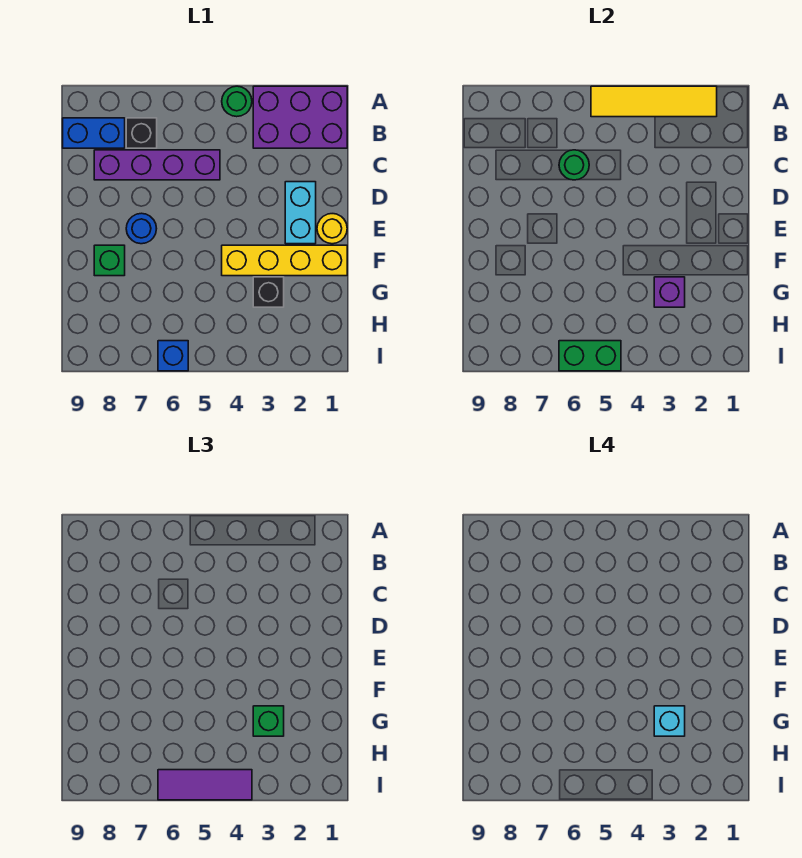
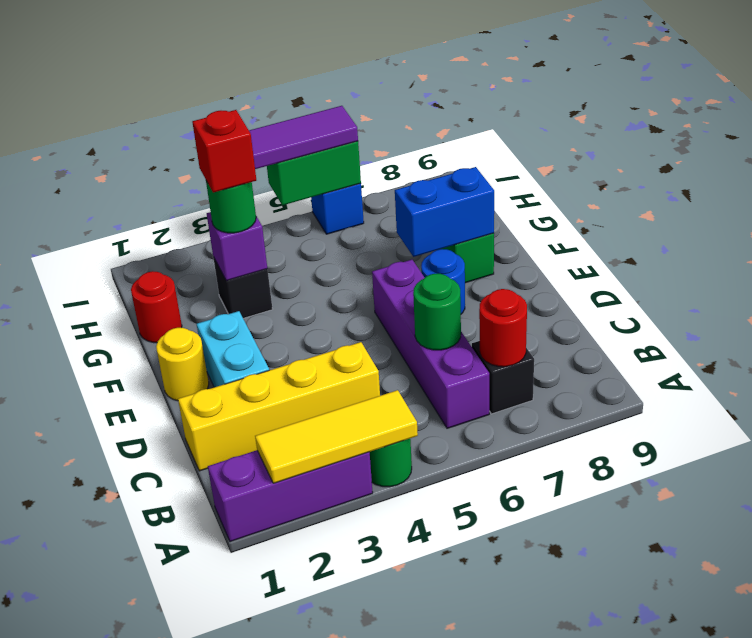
purple brick A1:B3 level 1 -> purple brick A1:A3 level 1
yellow tile A2:A5 level 2 -> yellow tile A2:A4 level 2
none -> red round brick B7 level 2
blue brick B8:B9 level 1 -> blue brick F7:F8 level 2
purple brick C5:C8 level 1 -> purple brick B6:E6 level 1
yellow brick F1:F4 level 1 -> yellow brick C1:C4 level 1
none -> red round brick G1 level 1
green brick G3 level 3 -> green round brick G3 level 3
cyan brick G3 level 4 -> red brick G3 level 4

